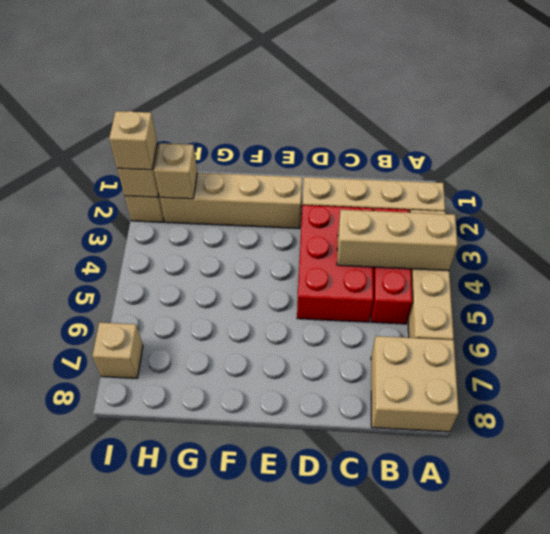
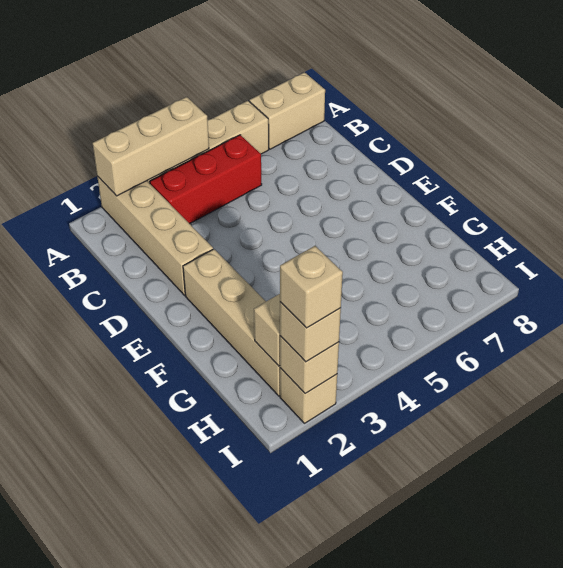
tan brick A4:C4 level 2 -> tan brick A2:A4 level 2
tan brick A7:B8 level 1 -> tan brick A7:A8 level 1
red brick C3:D5 level 1 -> none
tan brick I7 level 1 -> tan brick I2 level 4

